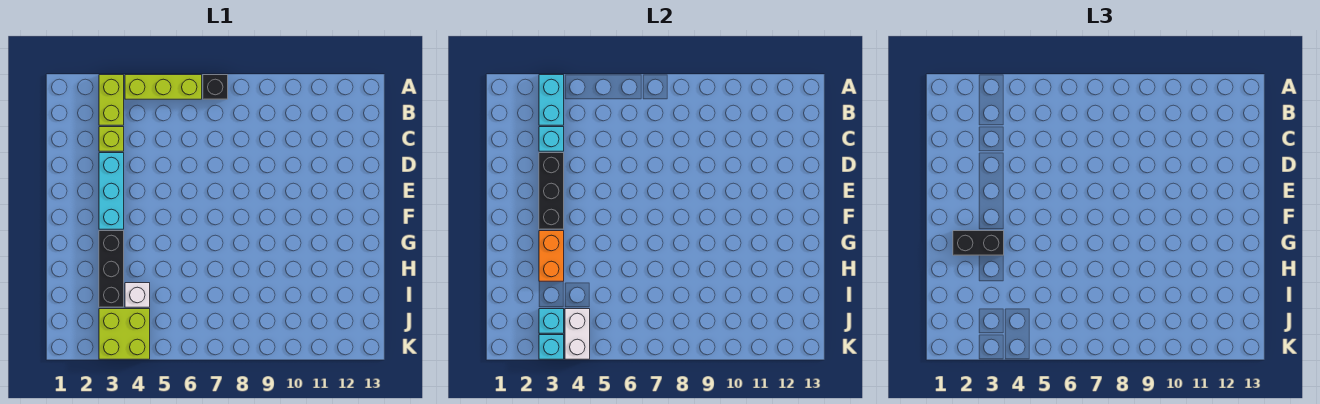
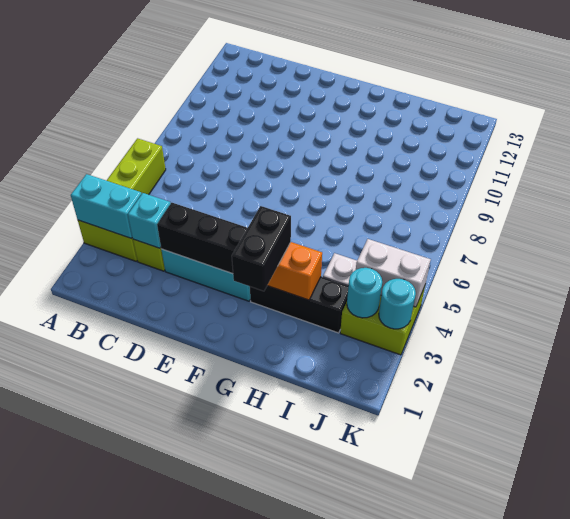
black brick A7 level 1 -> none
cyan brick J3 level 2 -> cyan round brick J3 level 2
cyan brick K3 level 2 -> cyan round brick K3 level 2

